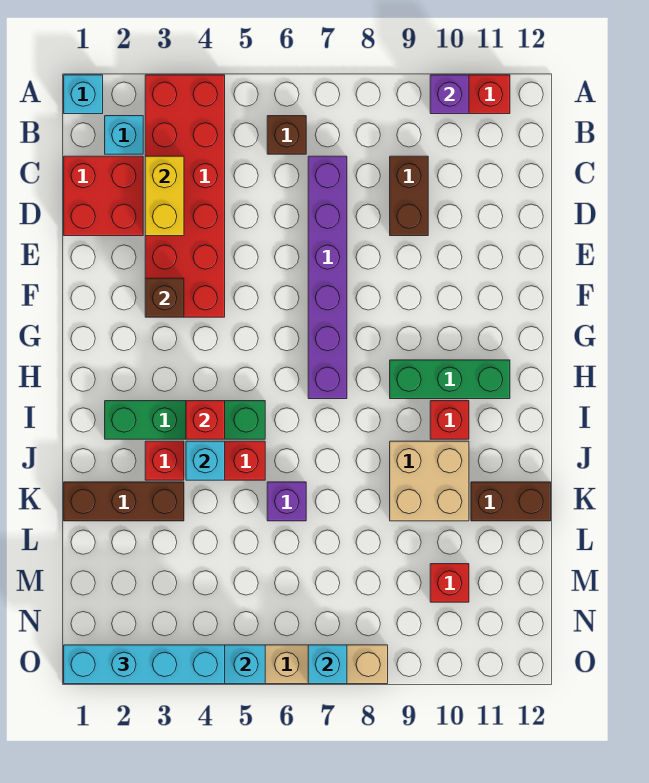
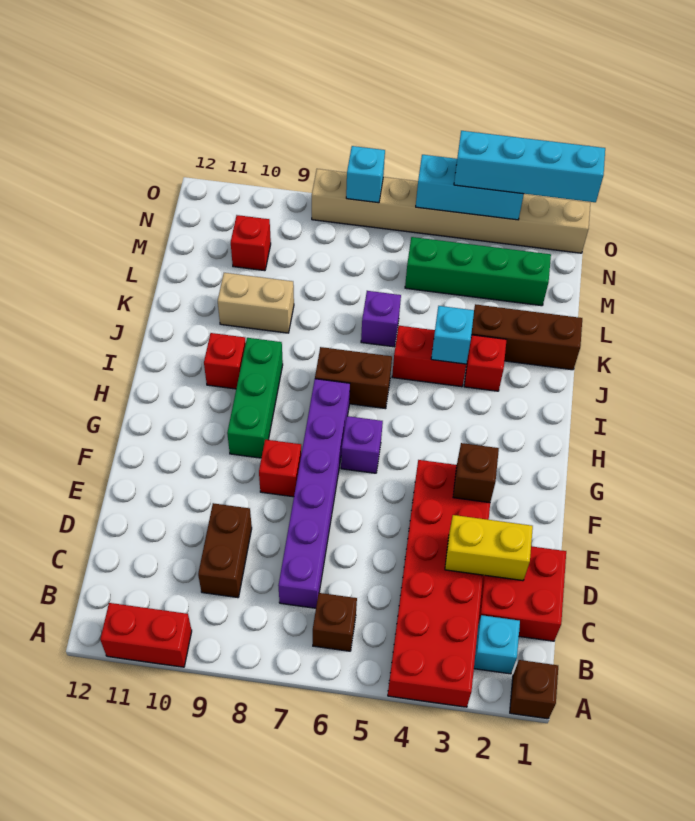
cyan brick A1 level 1 -> brown brick A1 level 1
purple brick A10 level 2 -> purple brick G6 level 1
yellow brick C3:D3 level 2 -> yellow brick D2:D3 level 2
green brick H9:H11 level 1 -> green brick G9:I9 level 1
green brick I2:I5 level 1 -> green brick M2:M5 level 1
red brick I4 level 2 -> red brick F8 level 1
tan brick J9:K10 level 1 -> tan brick K9:K10 level 1
brown brick K11:K12 level 1 -> brown brick I6:I7 level 1

